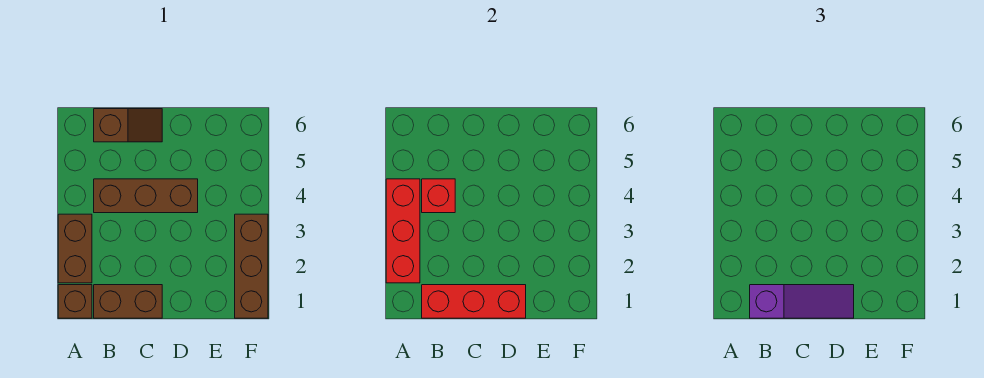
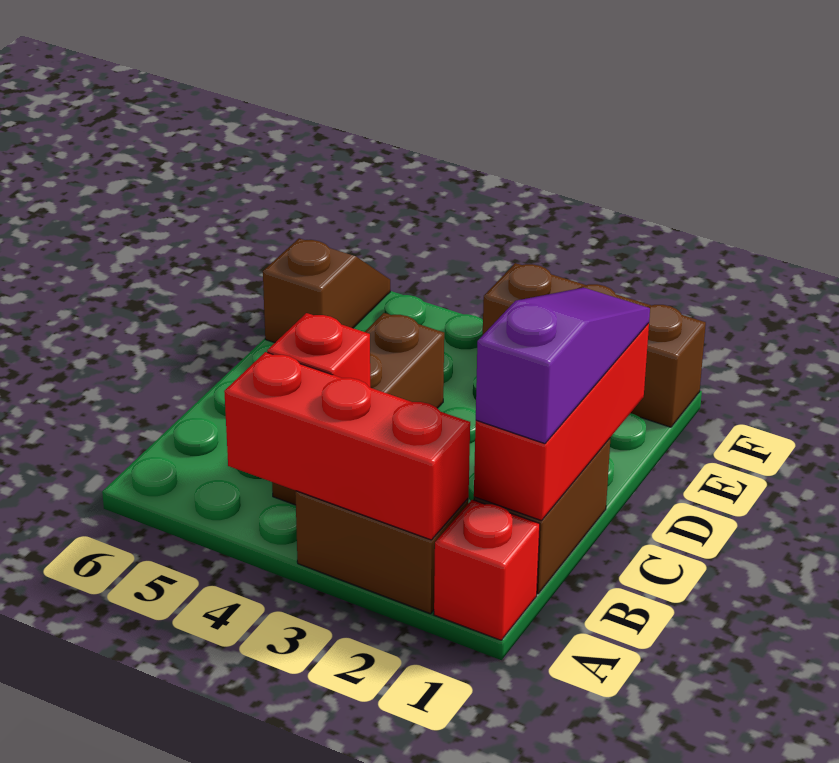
brown brick A1 level 1 -> red brick A1 level 1
brown slope B6:C6 level 1 top B -> brown slope E6:F6 level 1 top E

